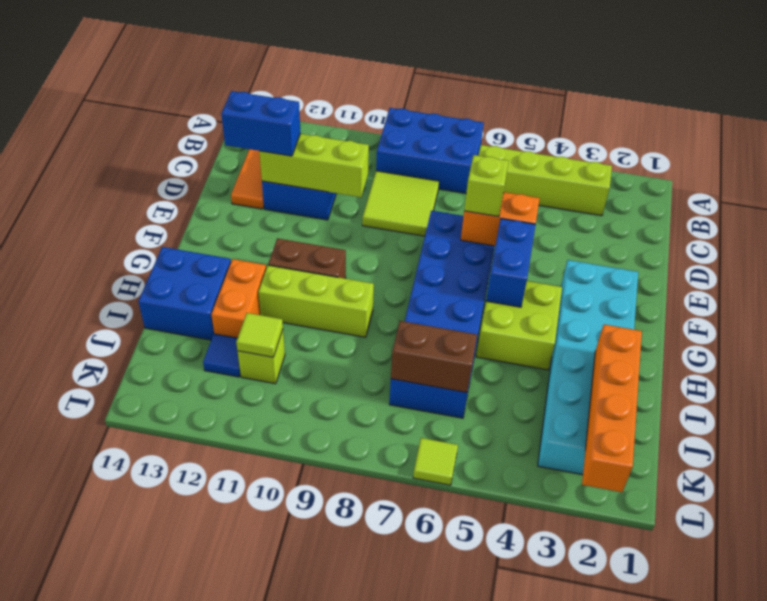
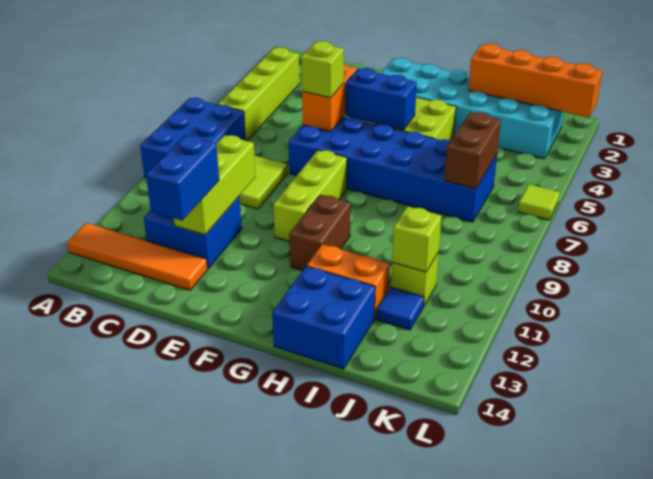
lime brick H9:H11 level 1 -> lime brick F8:F10 level 1
lime tile J11 level 2 -> lime brick J11 level 2

